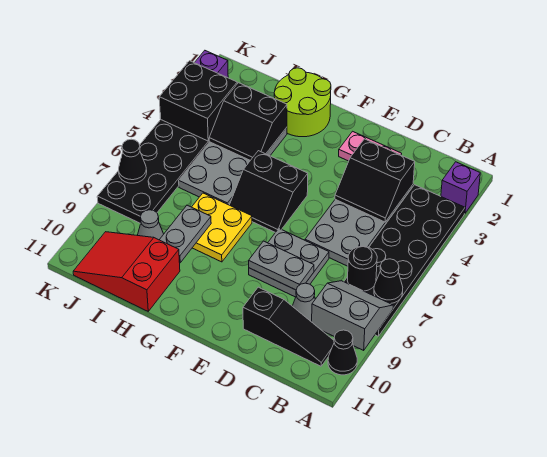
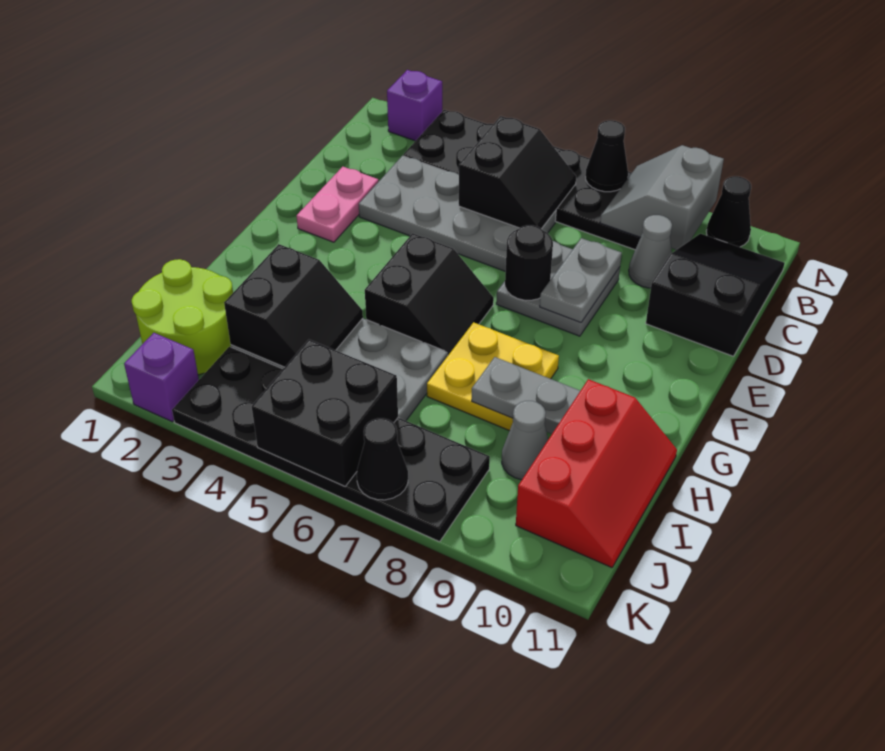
black round brick B7 level 2 -> black round brick E7 level 2
black slope B10:D10 level 1 top D -> black slope B10:D11 level 1 top D
black slope C3:D4 level 2 top 3 -> black slope B5:C6 level 2 top 5
lime round brick G1:H2 level 1 -> lime round brick I1:J2 level 1
red slope H10:J11 level 1 top H -> red slope H10:J11 level 1 top 10
black brick J3:K4 level 2 -> black brick J5:K6 level 2

